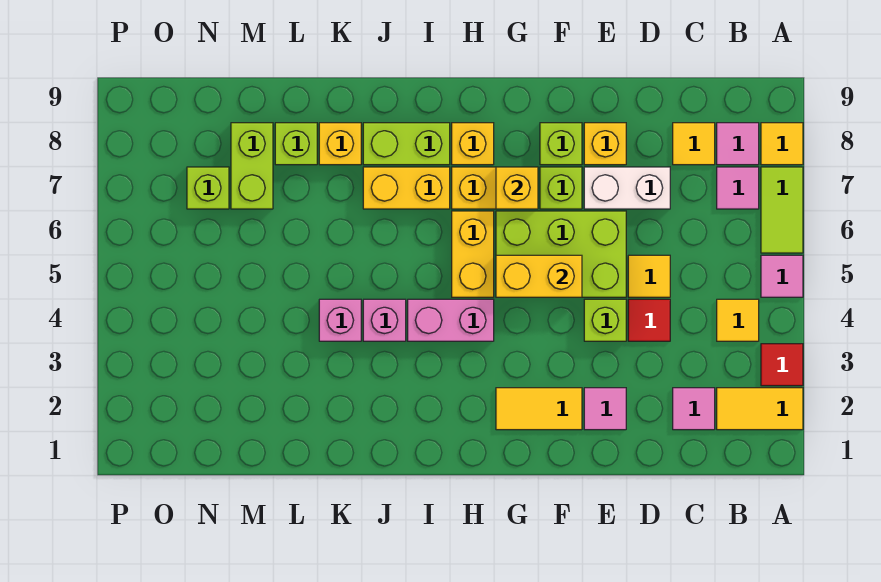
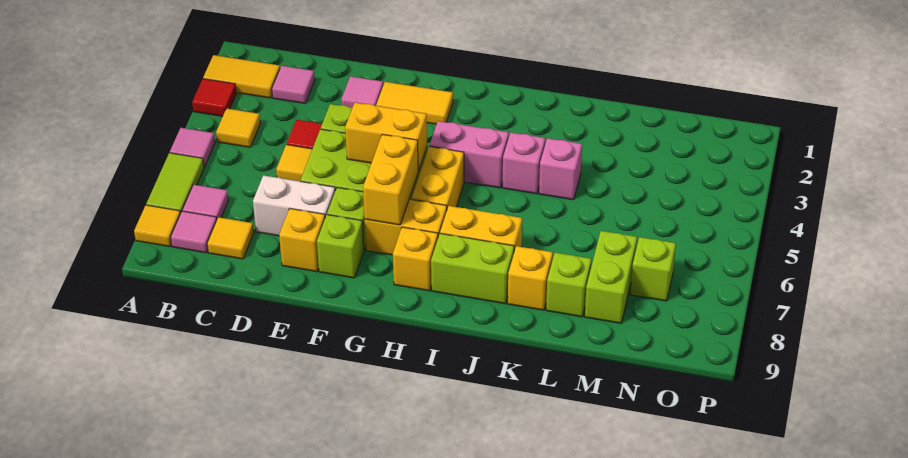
yellow brick G7 level 2 -> yellow brick G6:G7 level 2

